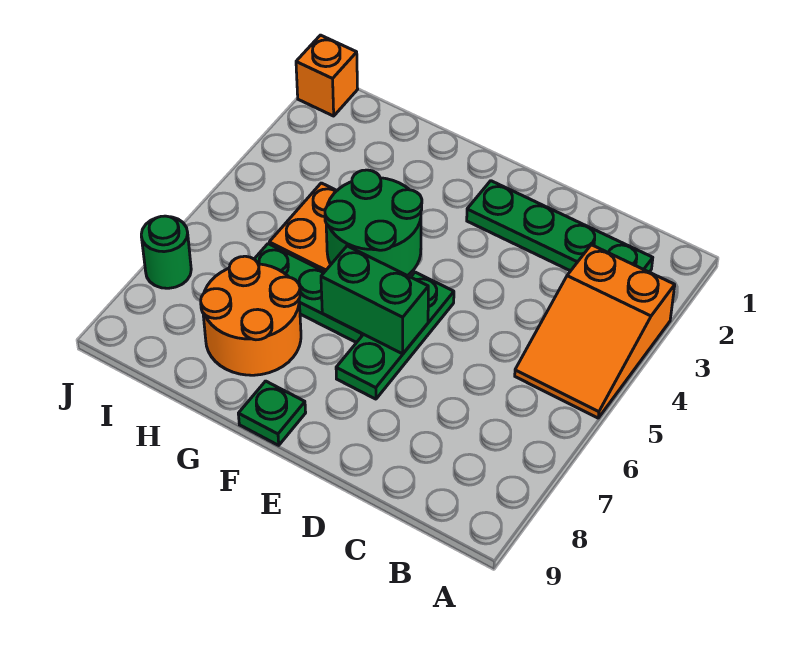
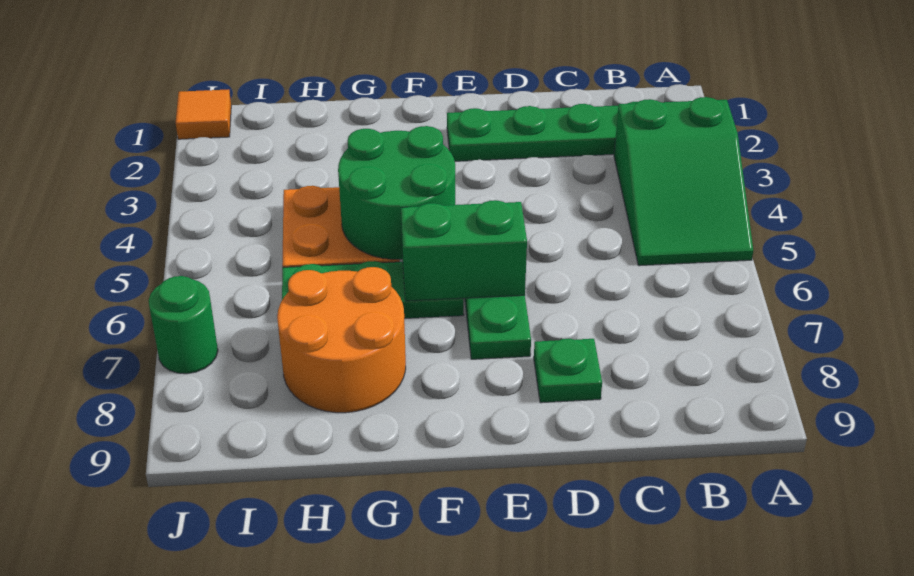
orange slope A3:B5 level 1 top 3 -> green slope A3:B5 level 1 top 3
green plate F9 level 1 -> green plate D8 level 1
orange brick J1 level 1 -> orange tile J1 level 1

